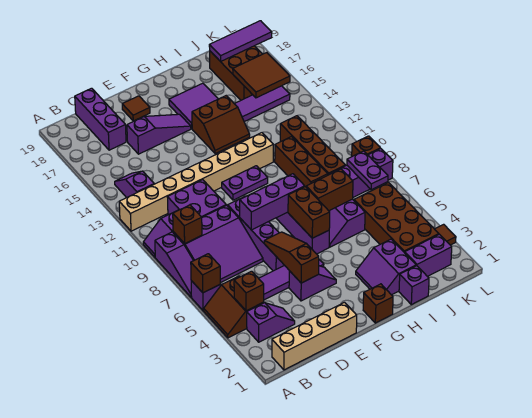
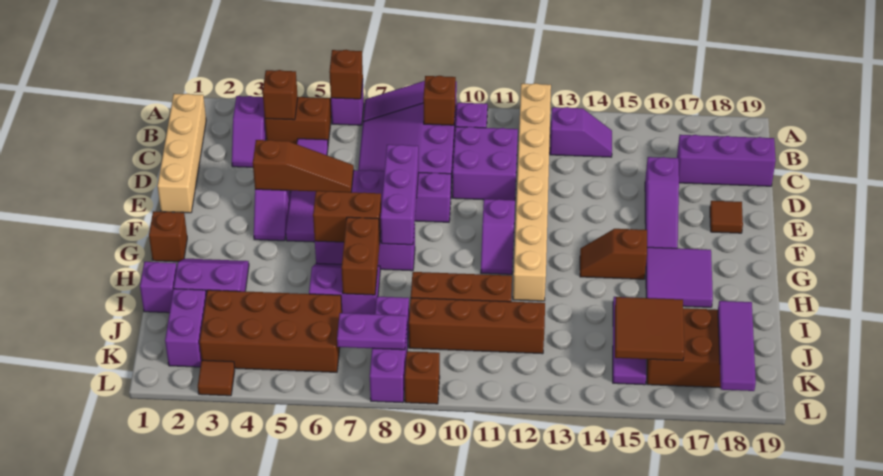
purple plate F11:G11 level 1 -> purple slope F11:G11 level 1 top F
brown slope G14:H15 level 1 top 15 -> brown slope G14:G15 level 1 top 15

